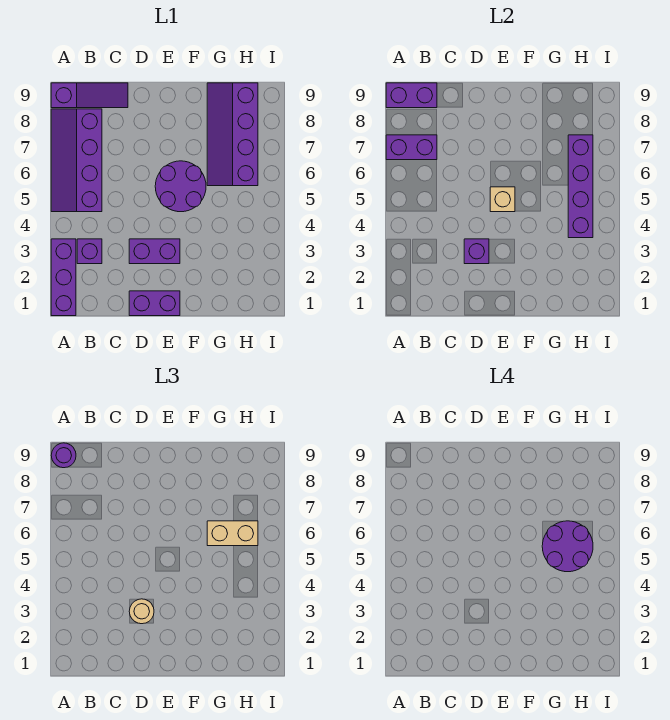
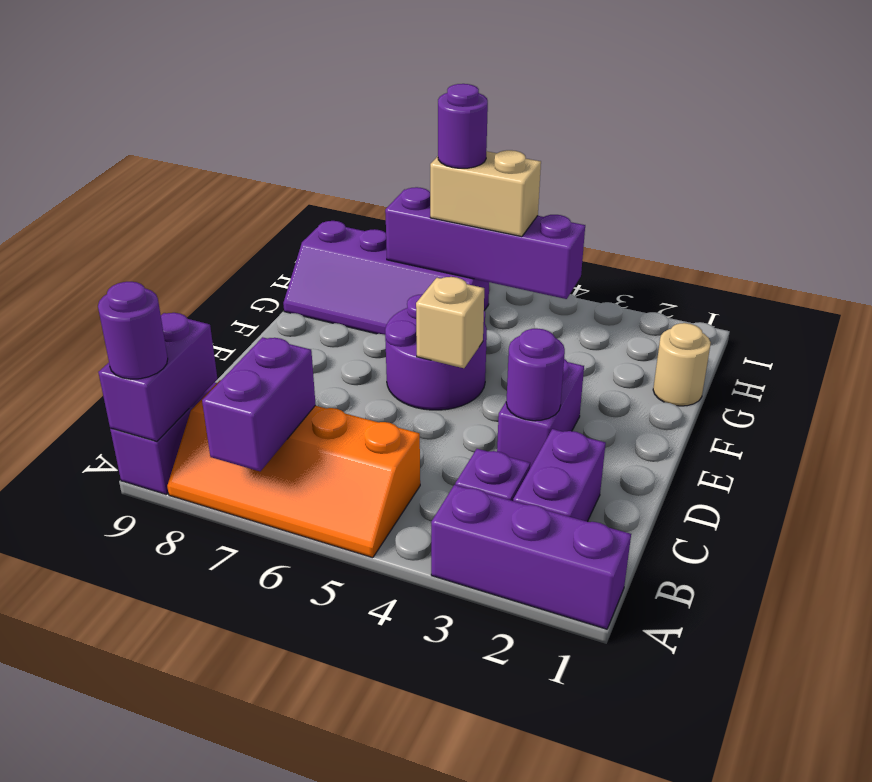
purple slope A5:B8 level 1 top B -> orange slope A5:B8 level 1 top B
purple brick D1:E1 level 1 -> purple brick B2:C2 level 1
purple brick D3 level 2 -> purple round brick D3 level 2
tan round brick D3 level 3 -> tan round brick G1 level 1
purple round brick G5:H6 level 4 -> purple round brick H6 level 4
tan brick G6:H6 level 3 -> tan brick H5:H6 level 3

